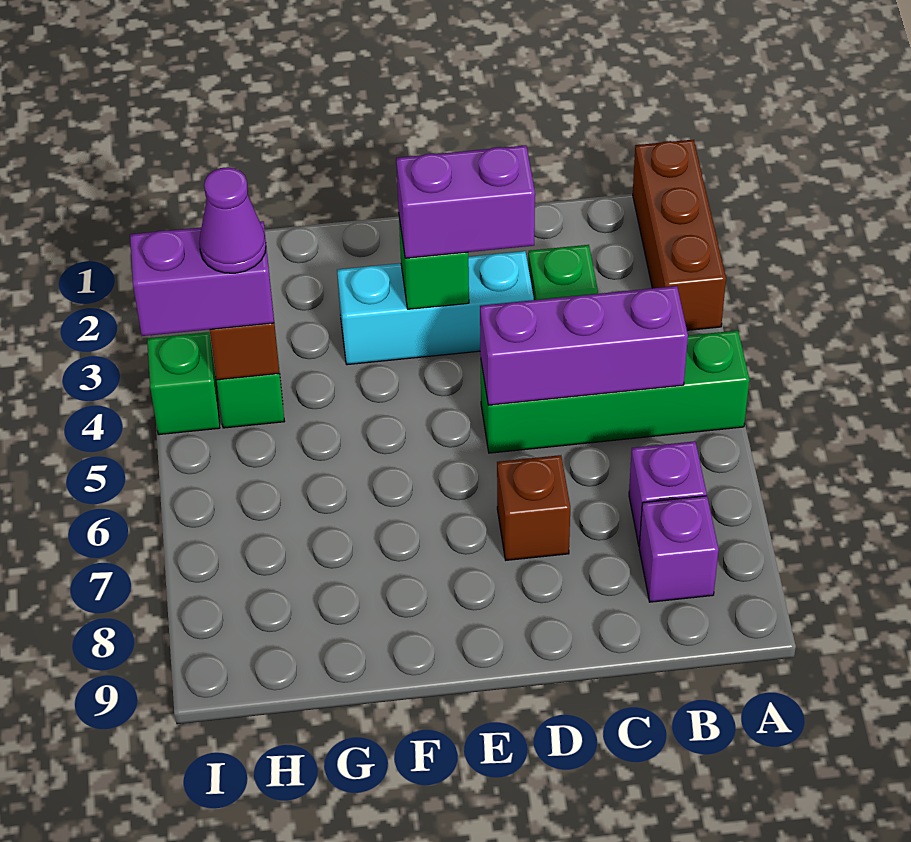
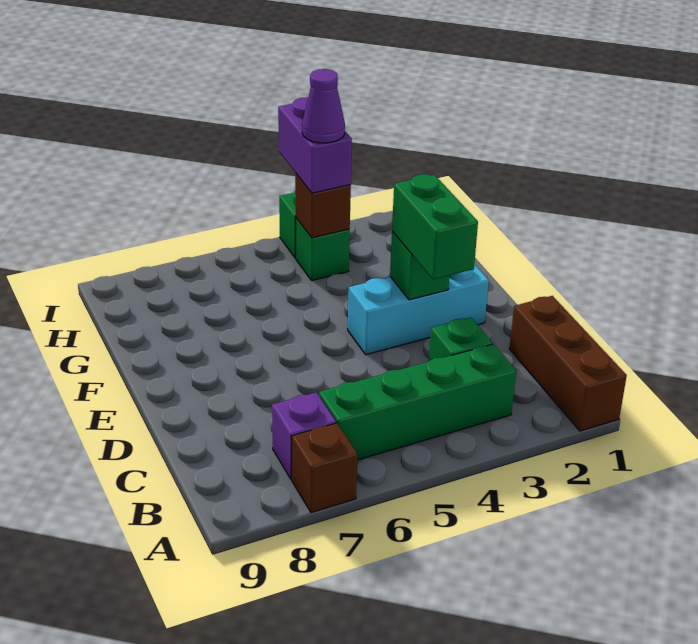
brown brick A1:A3 level 1 -> brown brick A1:C1 level 1
green brick A5:D5 level 1 -> green brick B3:B6 level 1
purple brick B5:D5 level 2 -> none
purple brick B8 level 1 -> none
cyan brick D3:F3 level 1 -> cyan brick E2:E4 level 1
purple brick D3:E3 level 3 -> green brick D3:E3 level 3
brown brick D7 level 1 -> brown brick A7 level 1

